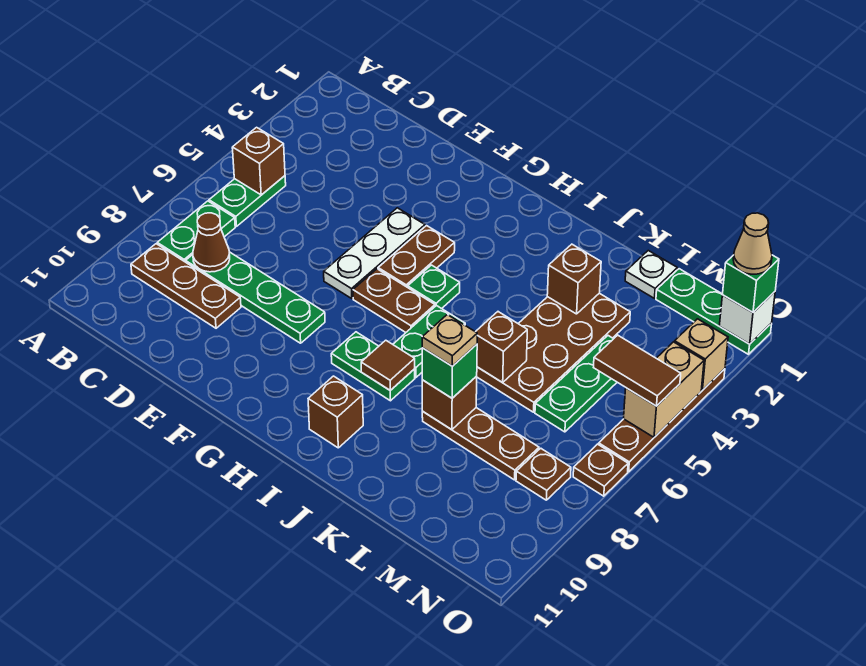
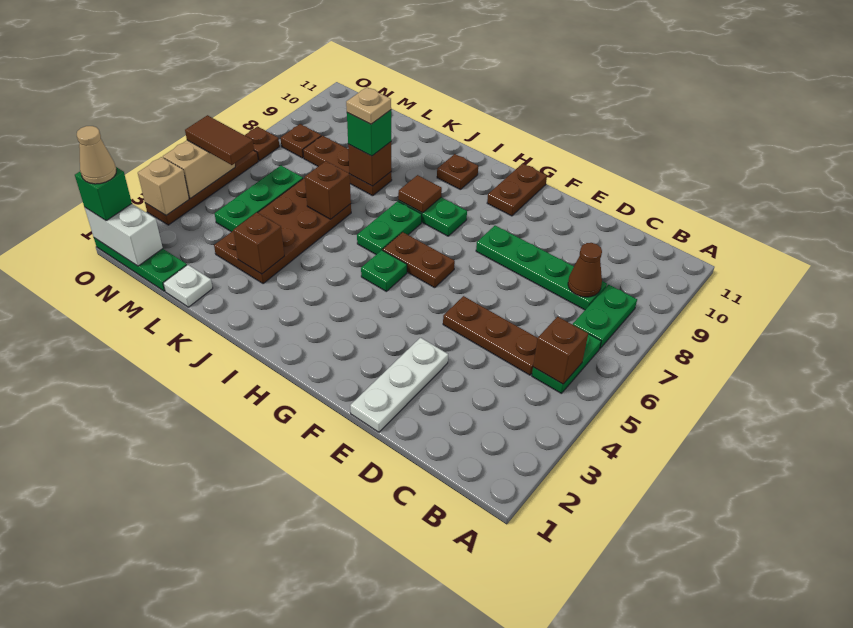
brown plate B9:D9 level 1 -> brown plate C5:E5 level 1
white plate F4:F6 level 1 -> white plate E1:E3 level 1
brown plate G4:G5 level 1 -> brown plate G10:G11 level 1
brown brick I10 level 1 -> brown plate I10 level 1
white brick O1 level 2 -> white brick N1:O1 level 2

